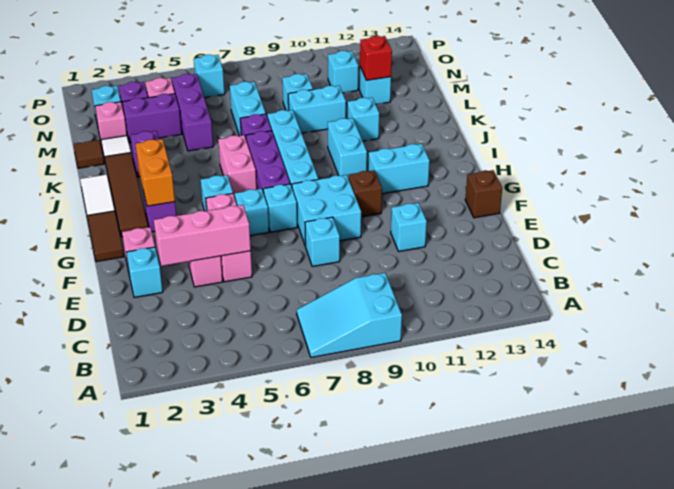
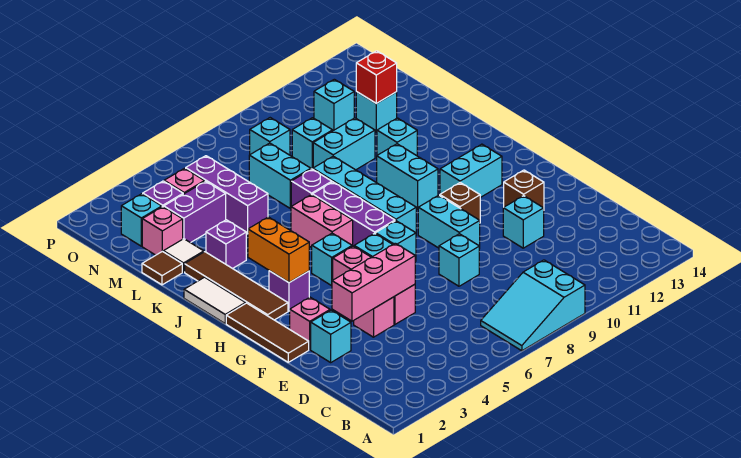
cyan brick F8:G9 level 1 -> cyan brick F9:G9 level 1
brown brick F14 level 1 -> brown brick F12 level 1
brown tile G1:H1 level 1 -> brown tile F1:H1 level 1
cyan brick O6 level 1 -> cyan brick N8 level 1

